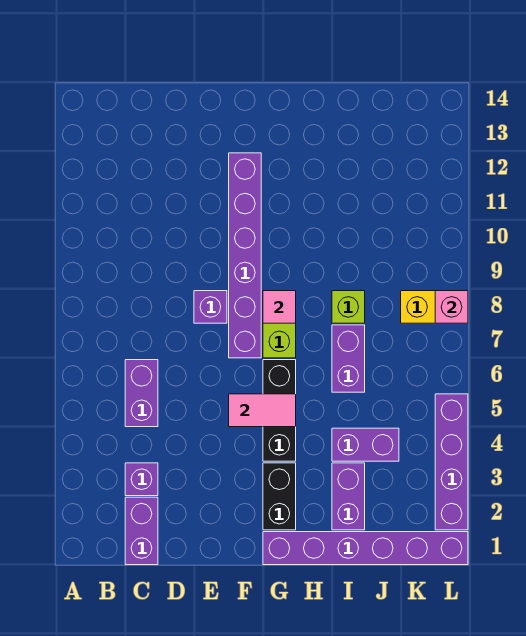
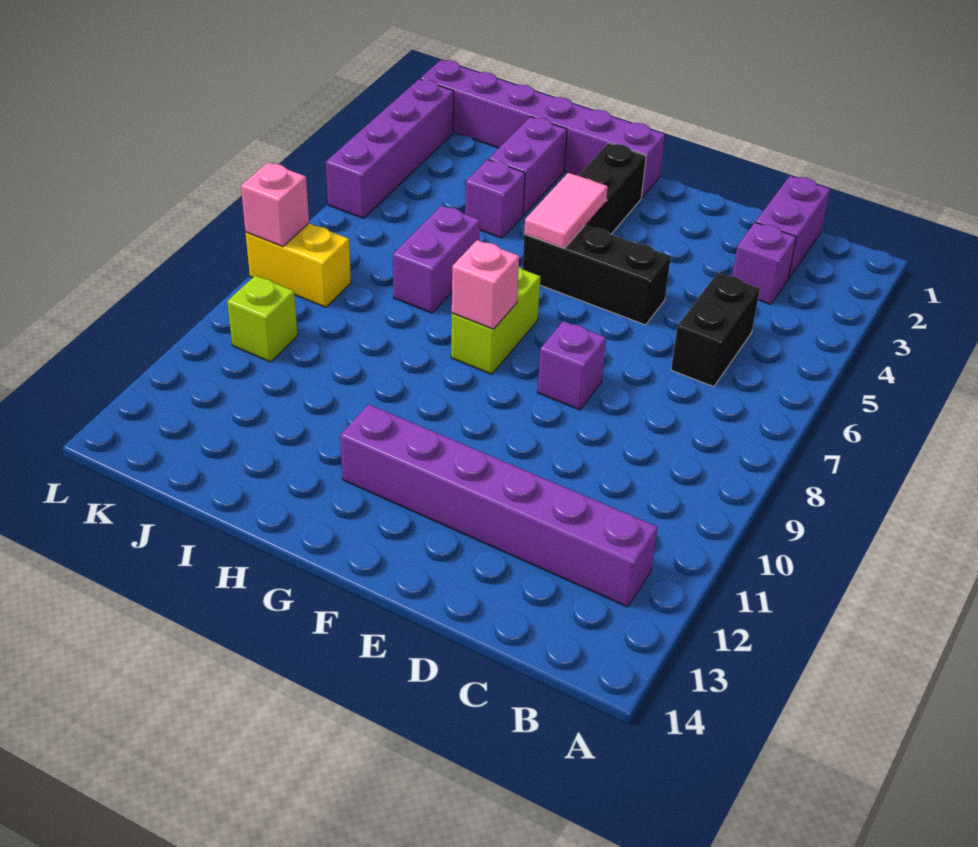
purple brick C5:C6 level 1 -> black brick C5:C6 level 1
pink tile F5:G5 level 2 -> pink tile G4:G5 level 2
purple brick F7:F12 level 1 -> purple brick B12:G12 level 1
black brick G4:G6 level 1 -> black brick E5:G5 level 1
pink tile G8 level 2 -> pink brick G8 level 2
purple brick I4:J4 level 1 -> purple brick I4 level 1
lime brick I8 level 1 -> lime brick K10 level 1

